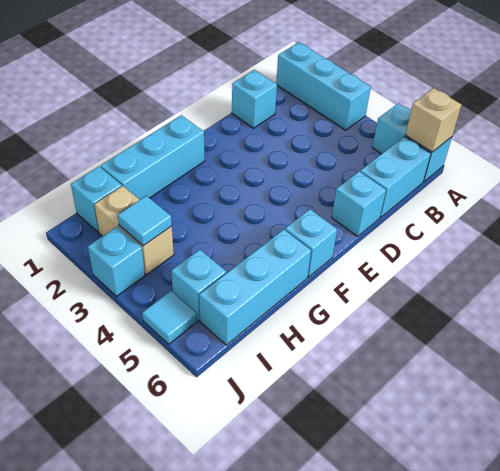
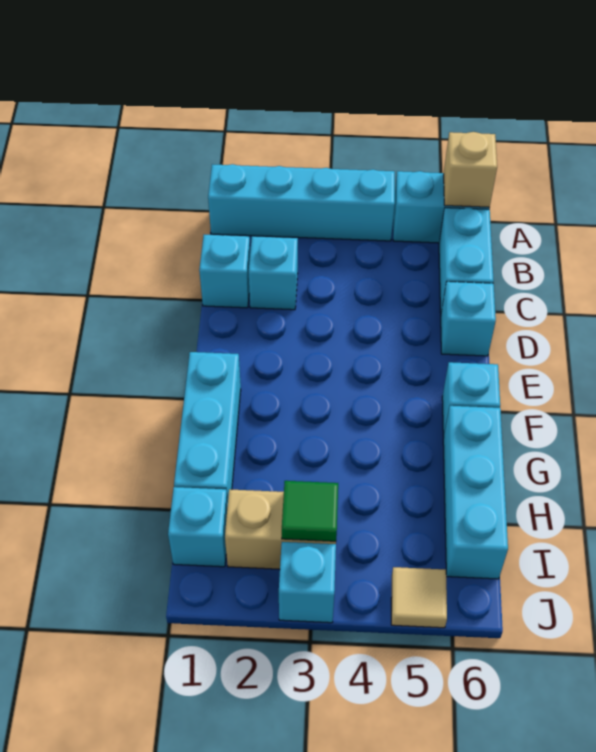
cyan brick A1:A3 level 1 -> cyan brick A1:A4 level 1
cyan tile I3 level 2 -> green tile I3 level 2
cyan brick I5 level 1 -> cyan brick C2 level 1
cyan tile J5 level 1 -> tan tile J5 level 1

